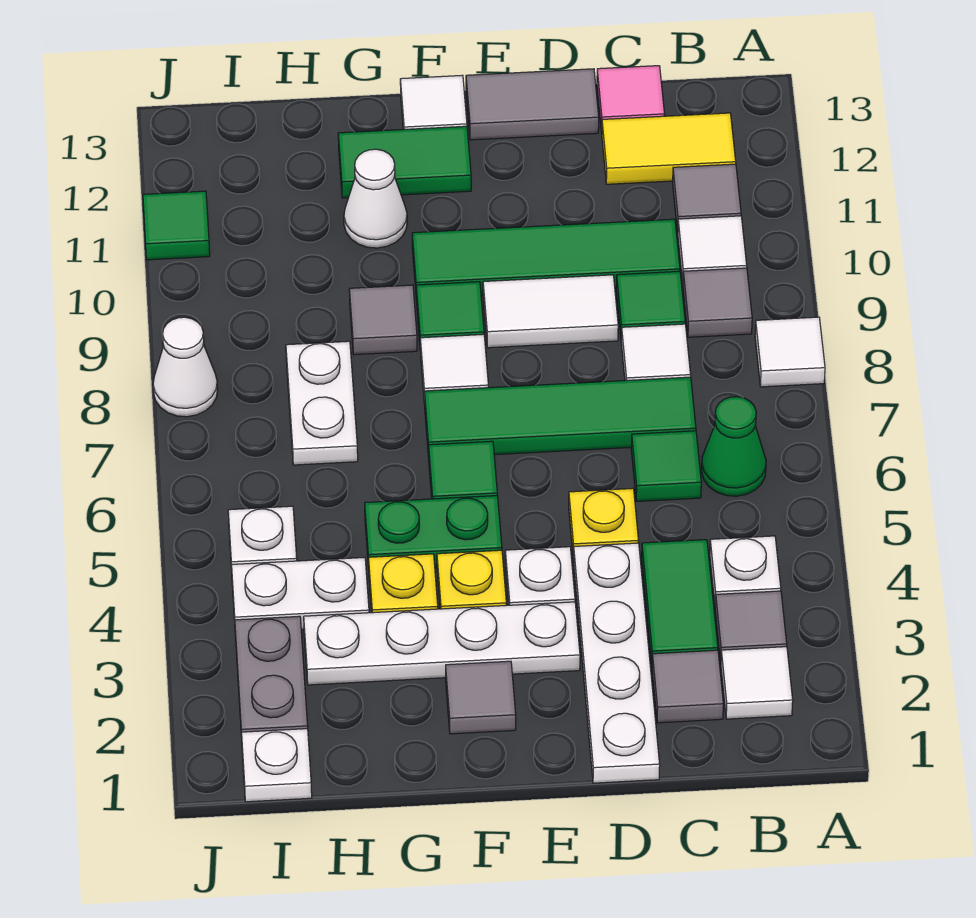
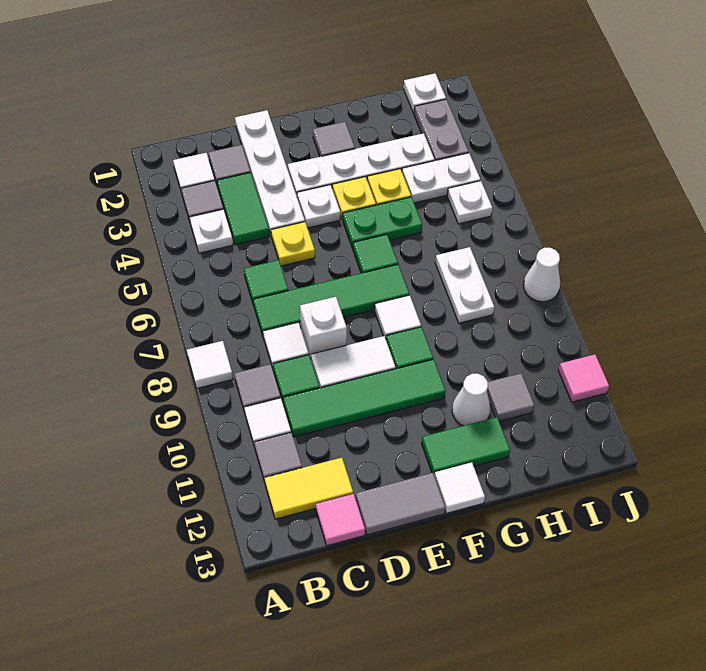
green cone B6 level 1 -> none
none -> white brick D8 level 1
grey tile G9 level 1 -> grey tile H11 level 1
green tile J11 level 1 -> pink tile J11 level 1

